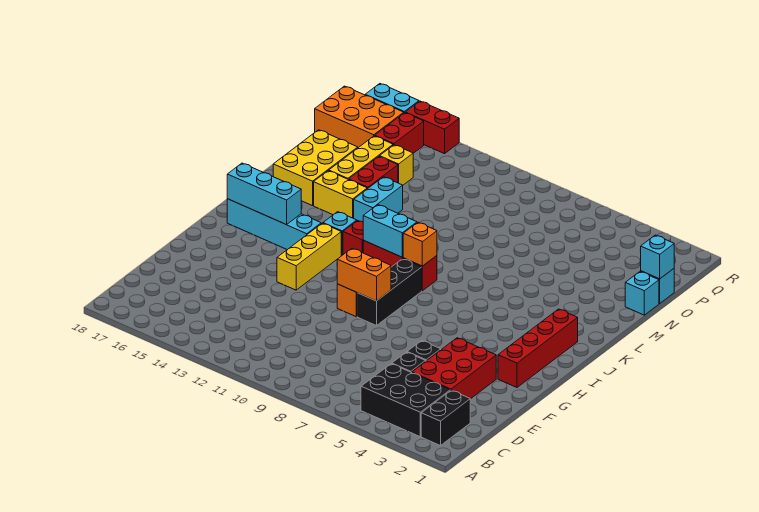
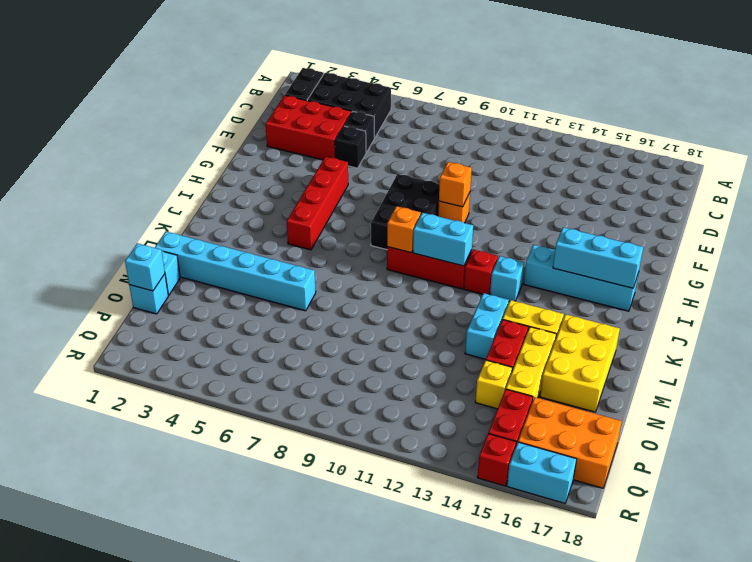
red brick D3:F4 level 1 -> red brick D2:E4 level 1
red brick G2:J2 level 1 -> red brick G5:J5 level 1
black brick G9:I9 level 1 -> black brick G8:I9 level 1
orange brick G9:G10 level 2 -> orange brick G10 level 2
yellow brick G13:I13 level 1 -> none
none -> cyan brick M1:M6 level 1
red brick R14:R15 level 1 -> red brick R15 level 1

